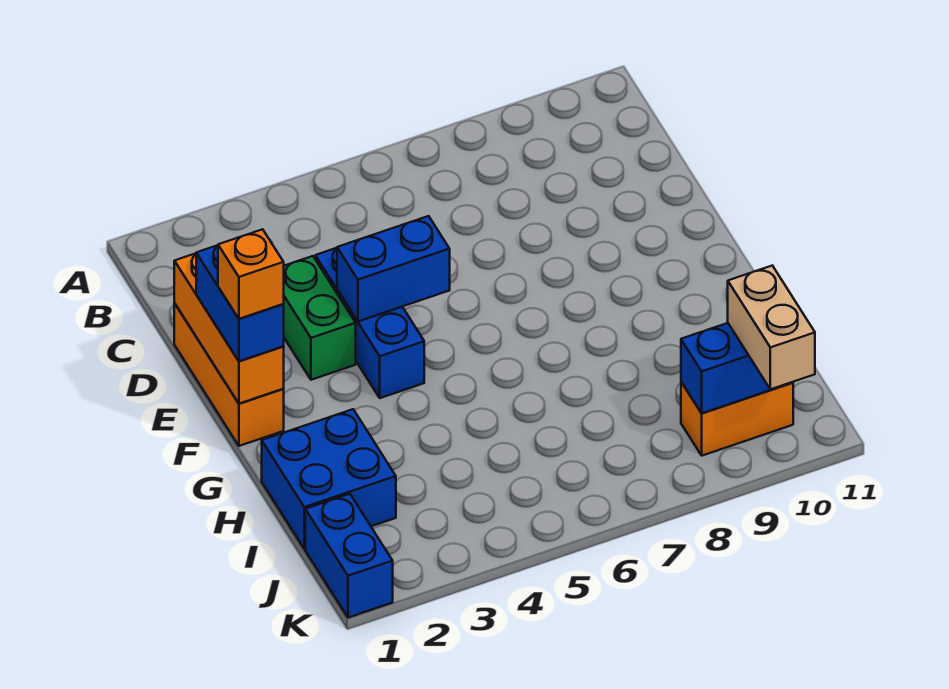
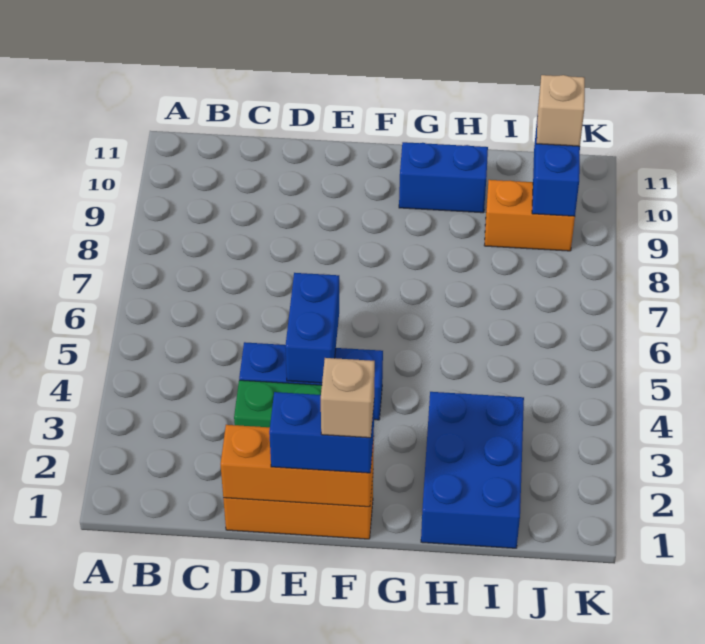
orange brick F1 level 4 -> tan brick F1 level 4
blue brick H1:I2 level 1 -> blue brick H1:I3 level 1
blue brick J1:K1 level 1 -> blue brick G10:H10 level 1
orange brick J9:J10 level 1 -> orange brick I9:J9 level 1
tan brick J10:K10 level 3 -> tan brick J10 level 3

